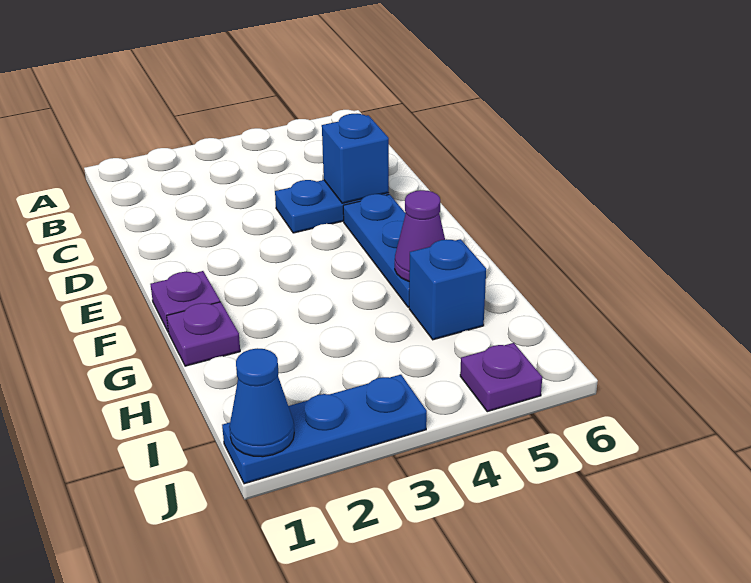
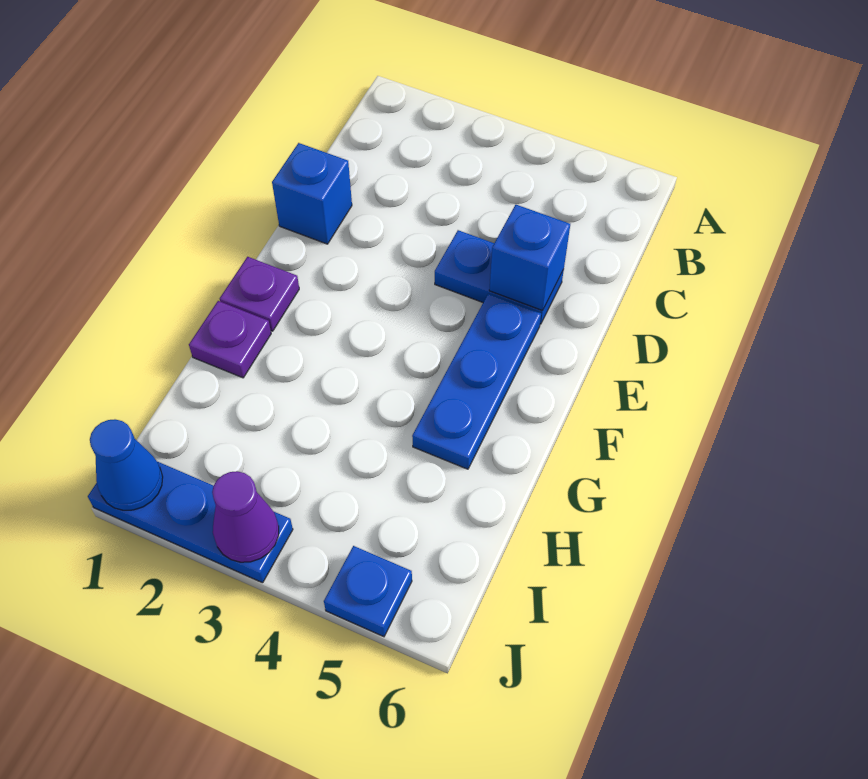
purple cone G5 level 2 -> purple cone J3 level 2
blue brick H5 level 1 -> blue brick D1 level 1
purple plate J5 level 1 -> blue plate J5 level 1

